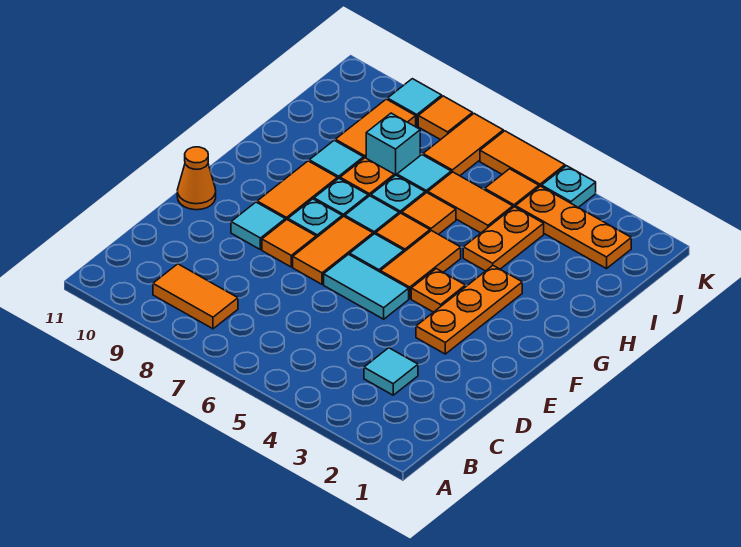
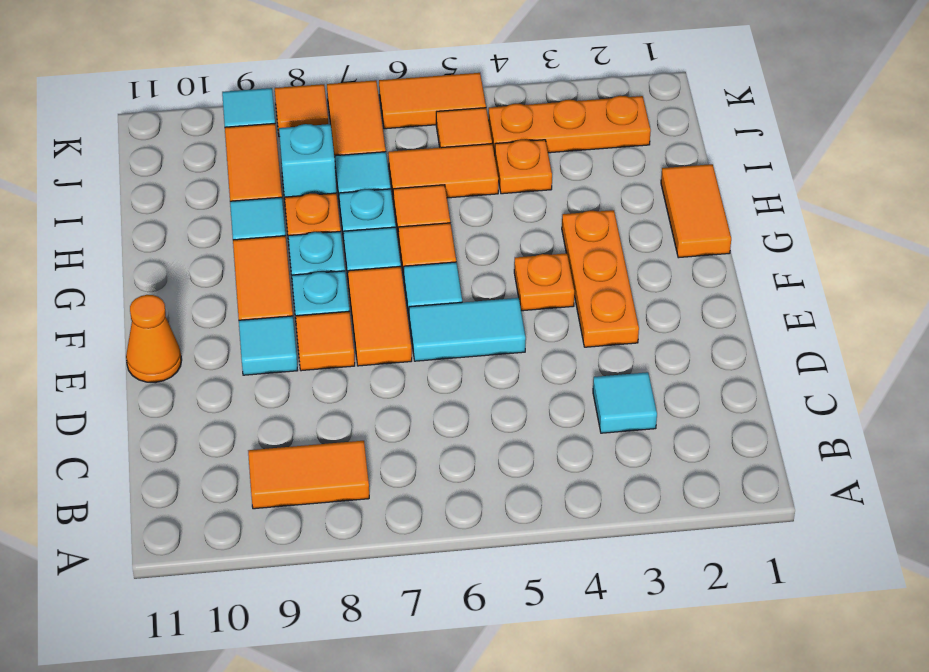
orange tile F5:G5 level 1 -> orange tile G1:H1 level 1
orange plate H4:I4 level 1 -> orange plate I4 level 1
cyan plate K4 level 1 -> none

